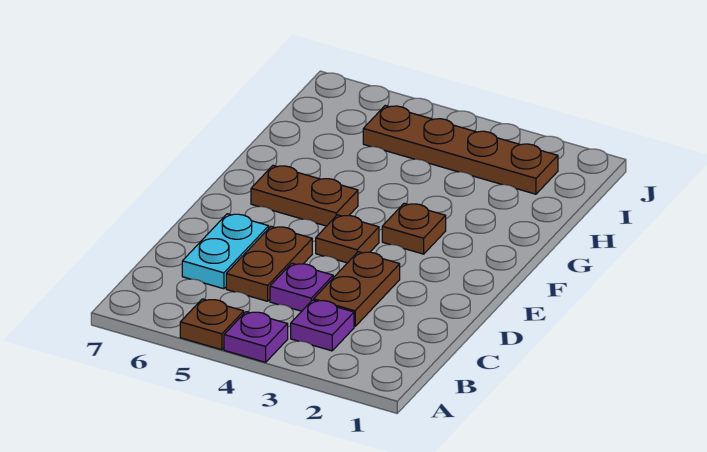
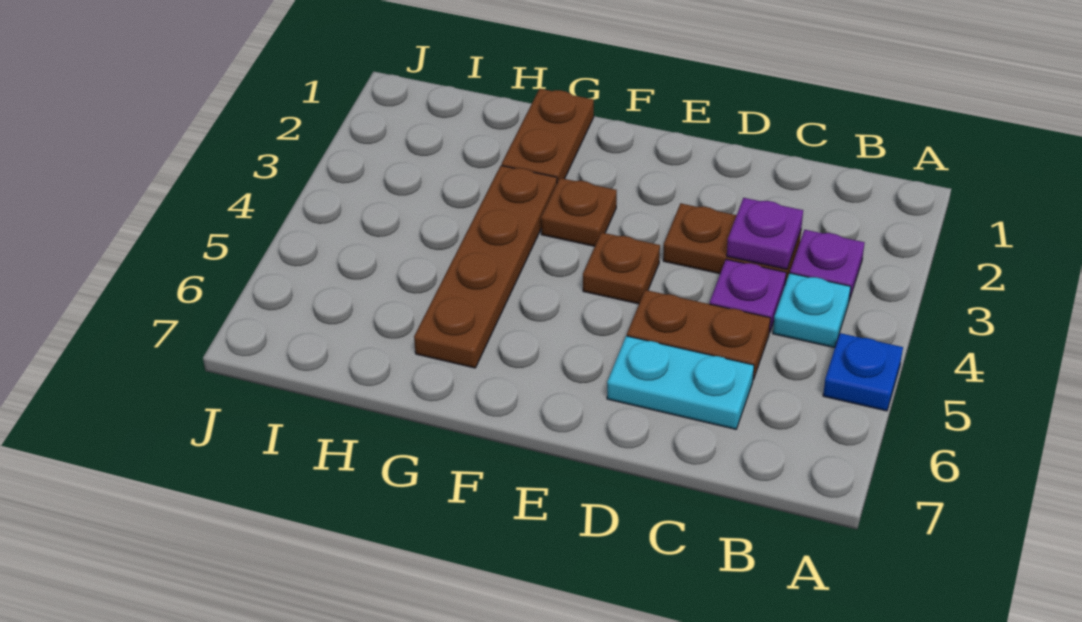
purple plate A4 level 1 -> purple plate C3 level 2
brown plate A5 level 1 -> blue plate A5 level 1
none -> cyan plate B4 level 1
brown plate F5:F6 level 1 -> brown plate G1:G2 level 1
brown plate I2:I5 level 1 -> brown plate G3:G6 level 1

